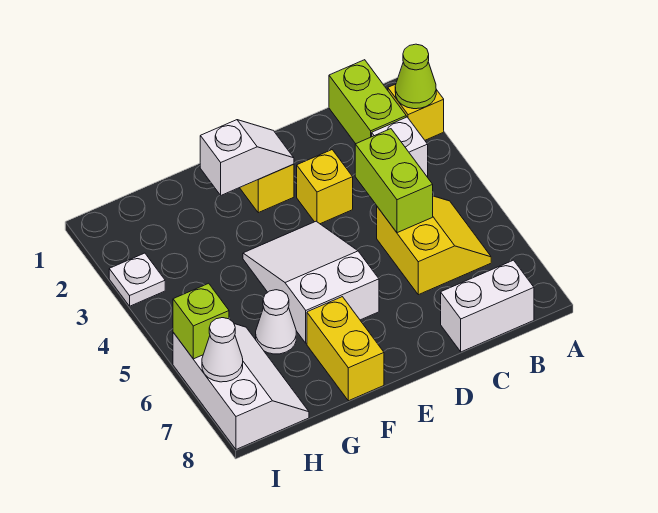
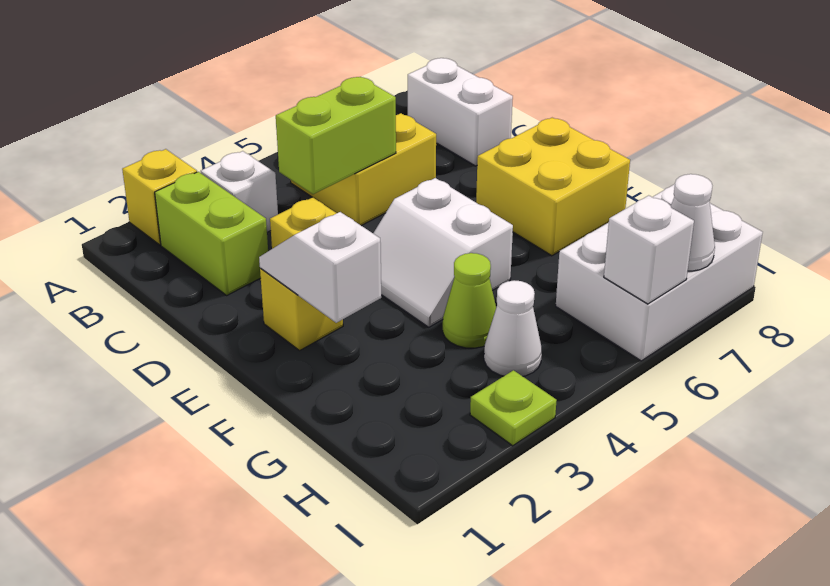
lime cone A2 level 2 -> lime cone G4 level 1
lime brick B1:B2 level 1 -> lime brick B2:C2 level 1
white slope E4:F6 level 1 top 6 -> white slope E4:F5 level 1 top 5
yellow brick F7:F8 level 1 -> yellow brick E7:F8 level 1
white cone G6 level 1 -> white cone H4 level 1
white slope H6:I8 level 1 top I -> white brick H6:I8 level 1
white plate I3 level 1 -> lime plate I3 level 1
lime brick I6 level 2 -> white brick I6 level 2

